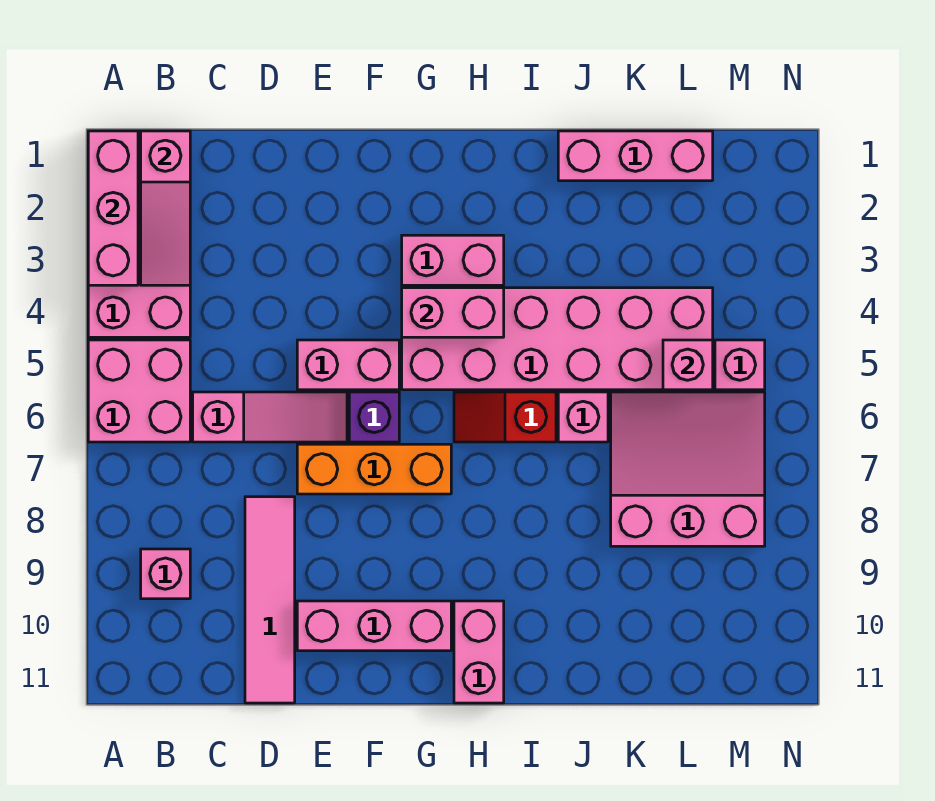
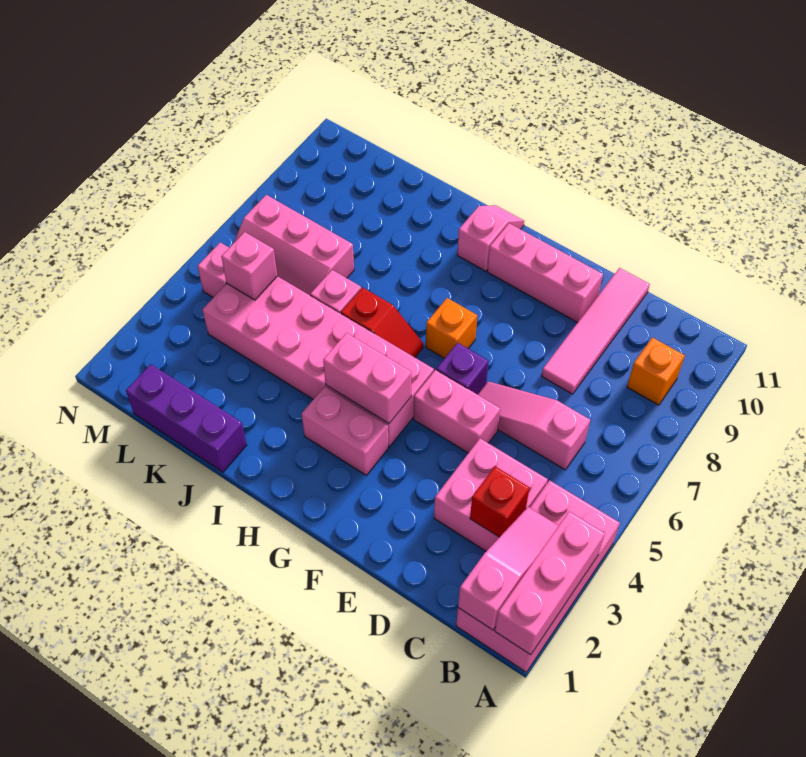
pink brick A5:B6 level 1 -> pink brick C3:D4 level 1
pink brick B9 level 1 -> orange brick B9 level 1
none -> red brick C3 level 2
orange brick E7:G7 level 1 -> orange brick G7 level 1
pink brick H10:H11 level 1 -> pink slope H10:H11 level 1 top 10
pink brick J1:L1 level 1 -> purple brick J1:L1 level 1
pink slope K6:M8 level 1 top 8 -> pink slope K6:M7 level 1 top 7

